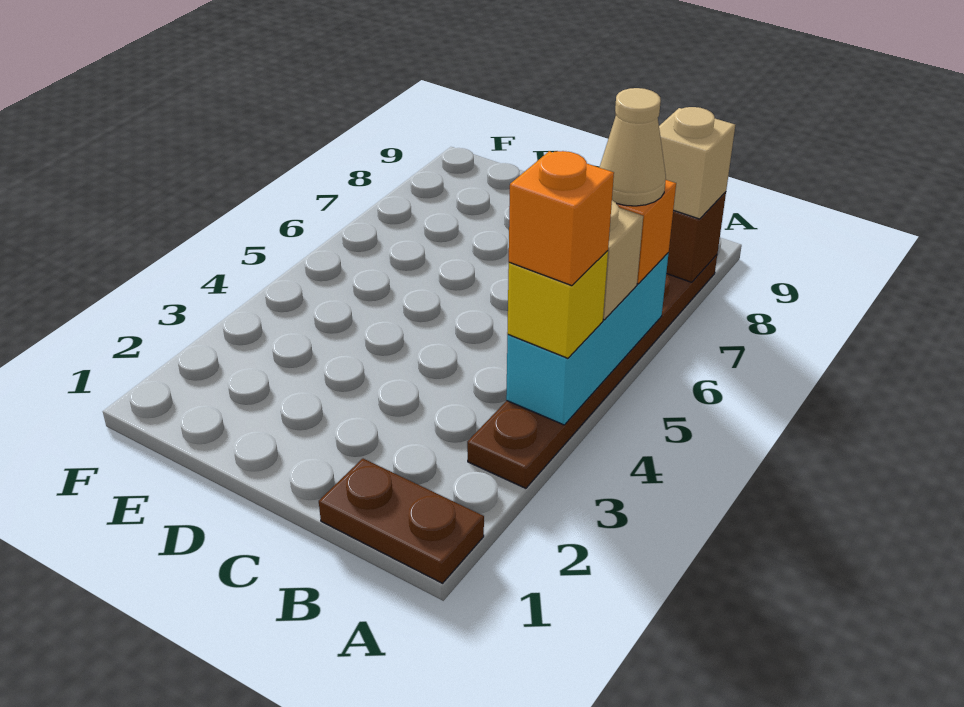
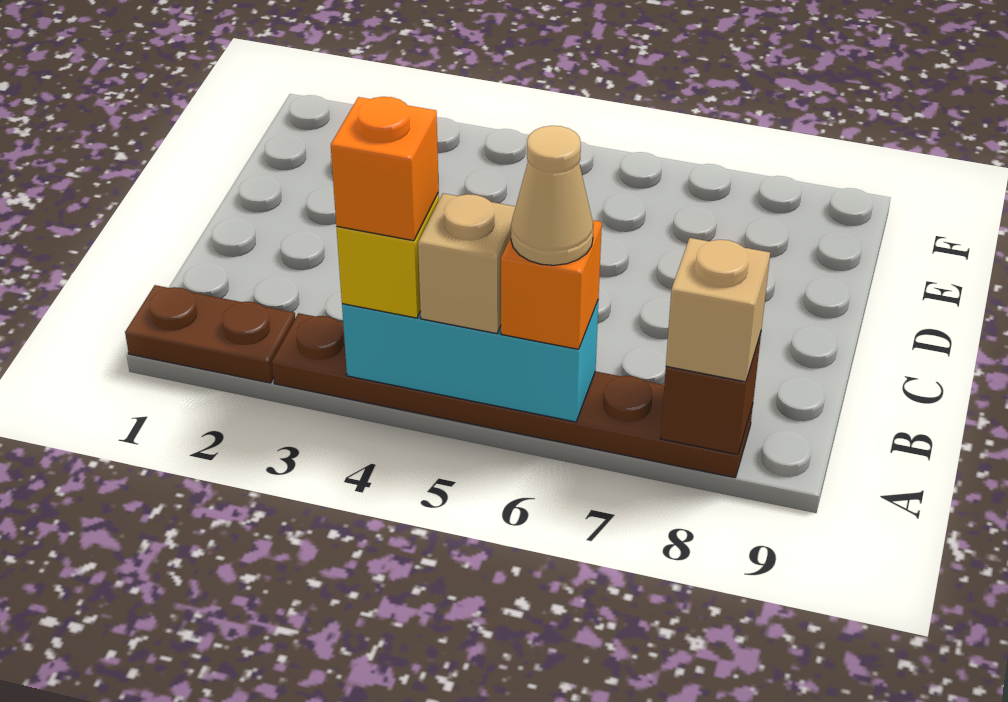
brown plate A1:B1 level 1 -> brown plate A1:A2 level 1

